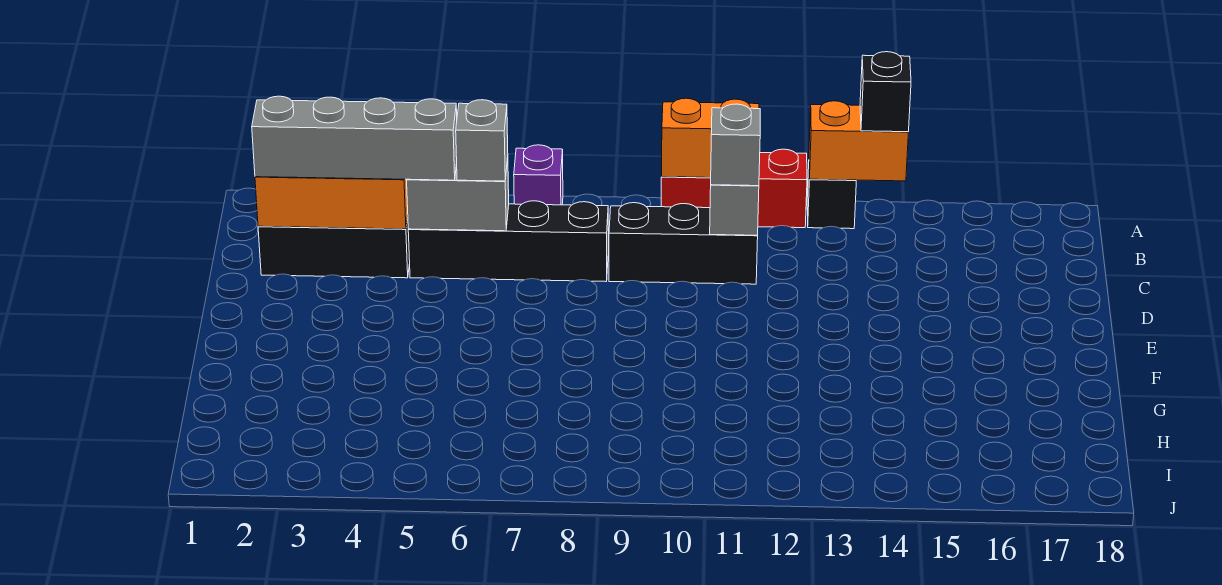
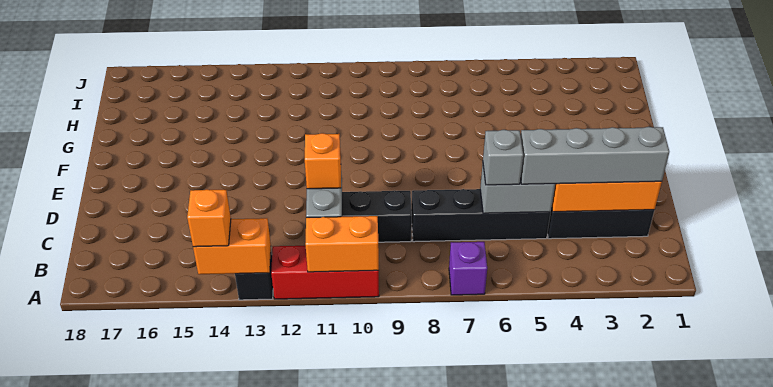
black brick A14 level 3 -> orange brick A14 level 3
grey brick C11 level 3 -> orange brick C11 level 3

